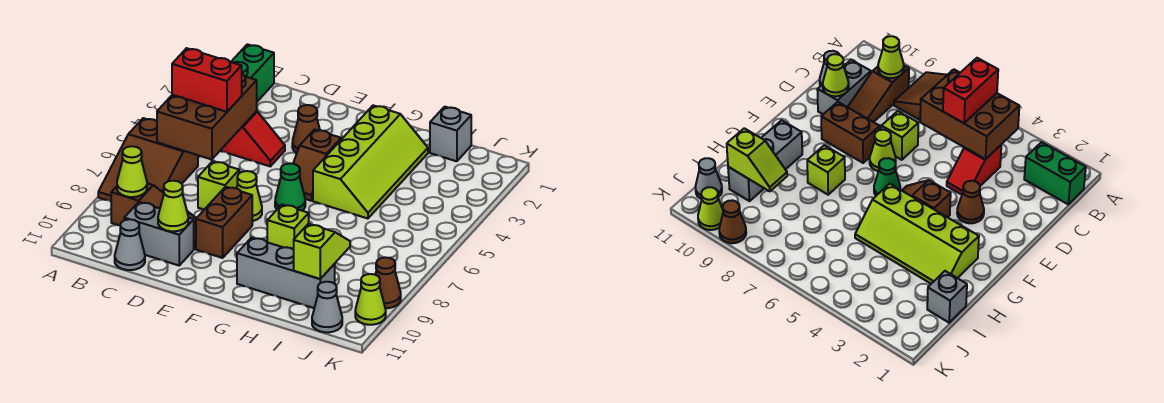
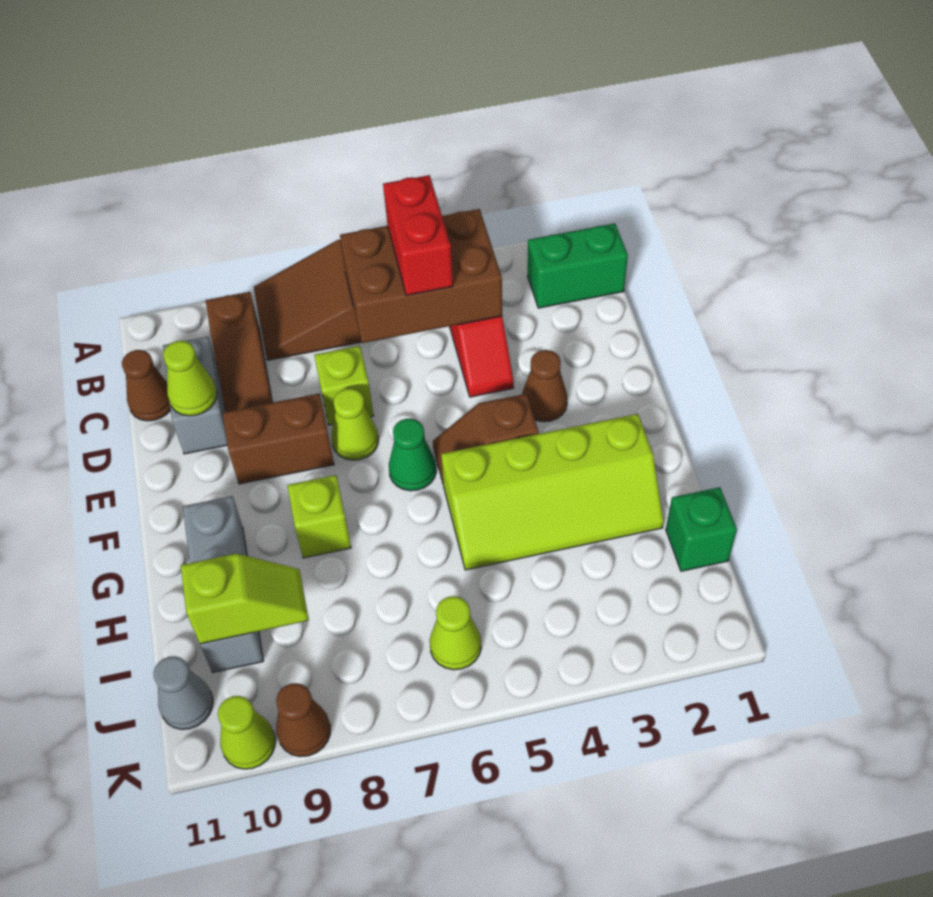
lime cone B9 level 2 -> lime cone J6 level 1
grey cone C11 level 1 -> brown cone C11 level 1
grey brick I1 level 1 -> green brick I1 level 1

